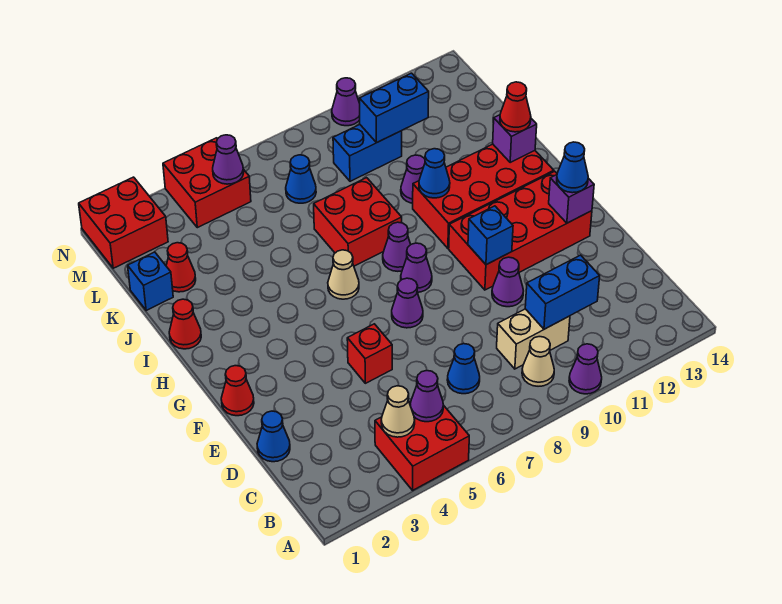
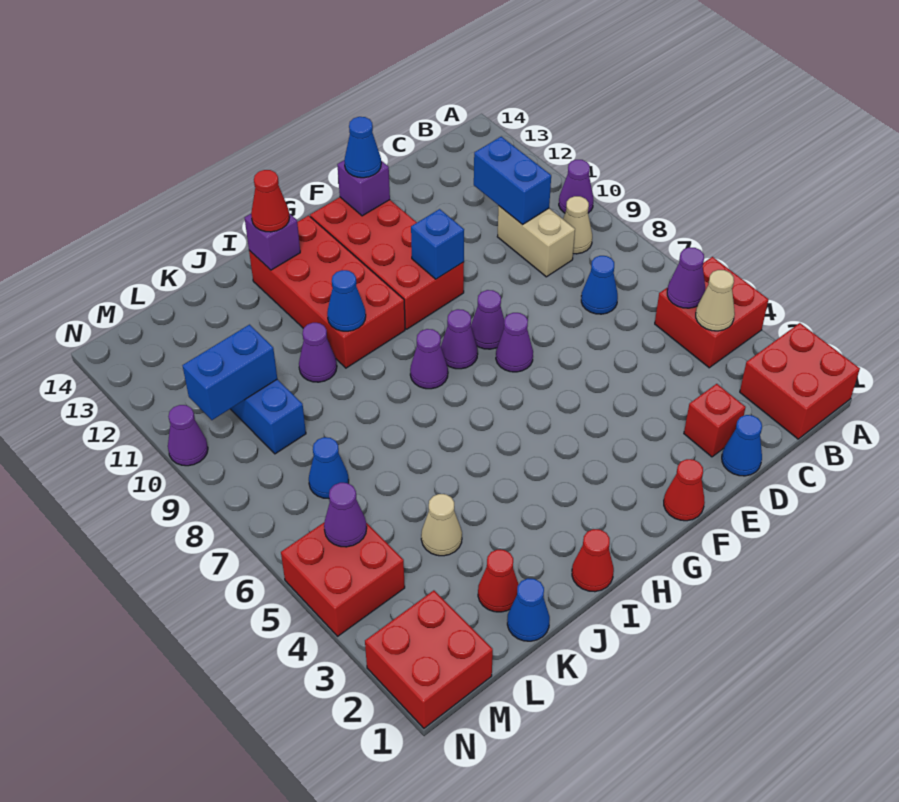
red brick E5 level 1 -> red brick D2 level 1
purple cone E10 level 1 -> purple cone F8 level 1
tan cone H6 level 1 -> tan cone K4 level 1
red brick I7:J8 level 1 -> red brick A1:B2 level 1
blue brick K1 level 1 -> blue cone K1 level 1
blue brick L10:L11 level 2 -> blue brick L10:M10 level 2

